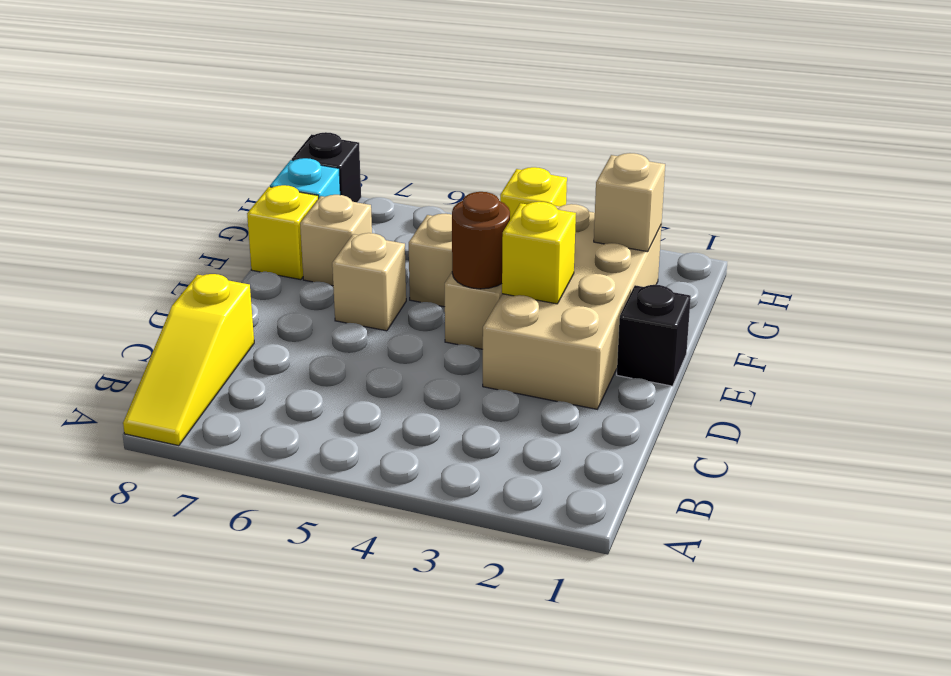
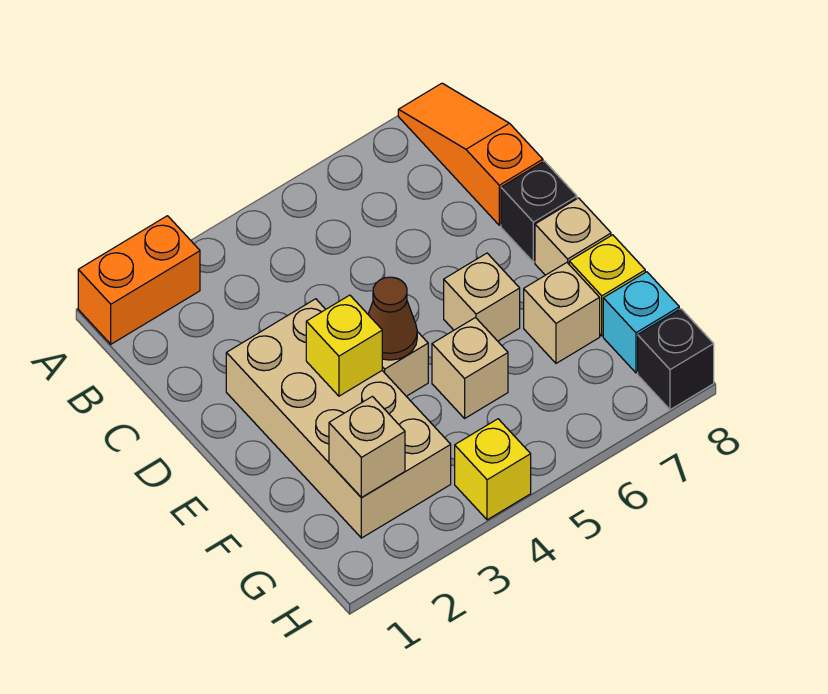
none -> orange brick A1:A2 level 1
yellow slope A8:C8 level 1 top C -> orange slope A8:C8 level 1 top C
black brick E1 level 1 -> black brick D8 level 1
brown round brick E4 level 2 -> brown cone E4 level 2
none -> tan brick E8 level 1

